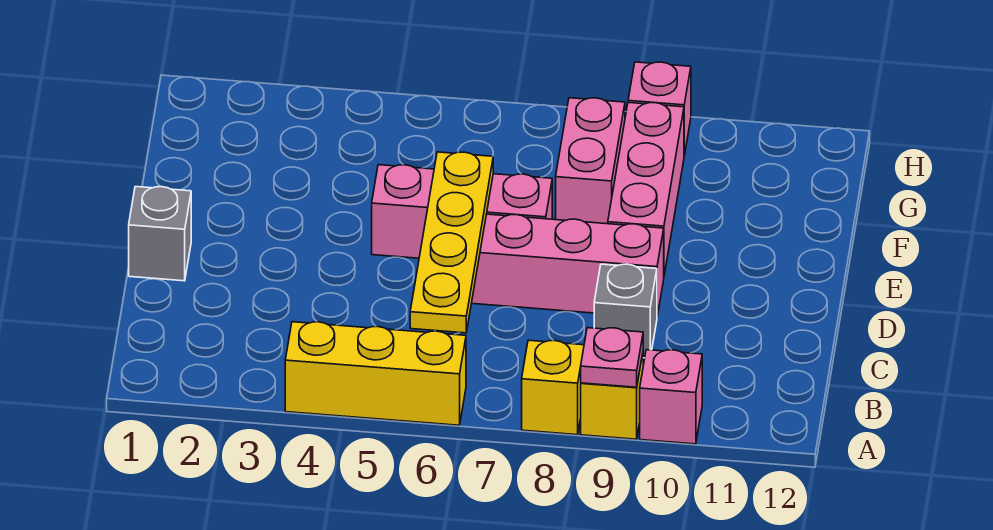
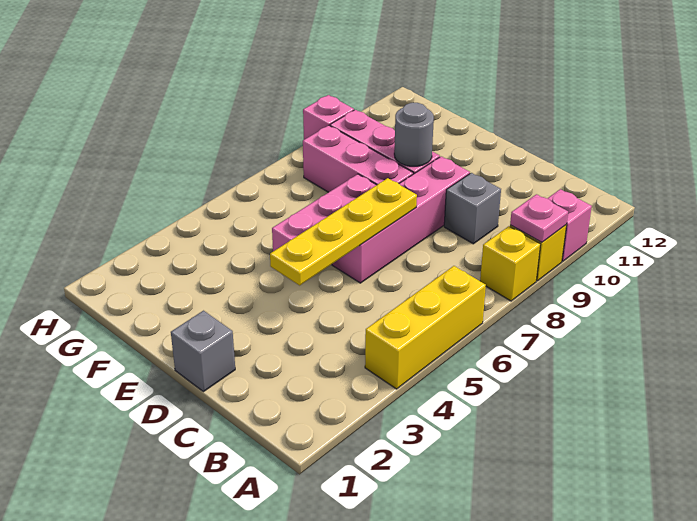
yellow plate B6:E6 level 2 -> yellow plate D4:D7 level 2
none -> grey round brick E9 level 2
pink brick F8:G8 level 1 -> pink brick E8:G8 level 1

